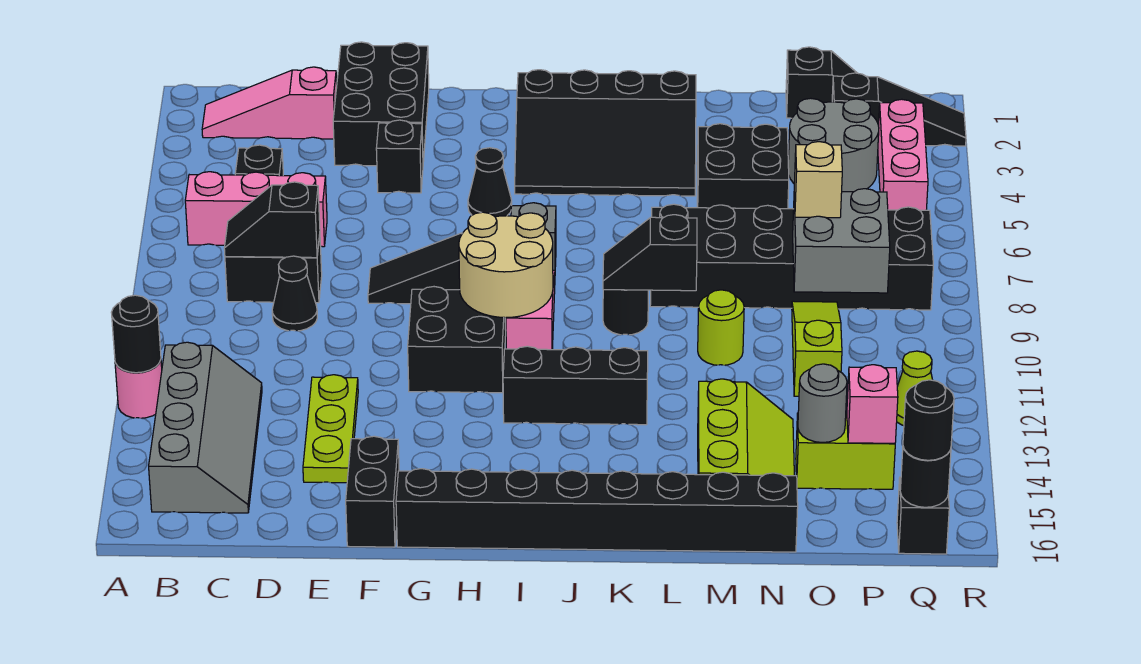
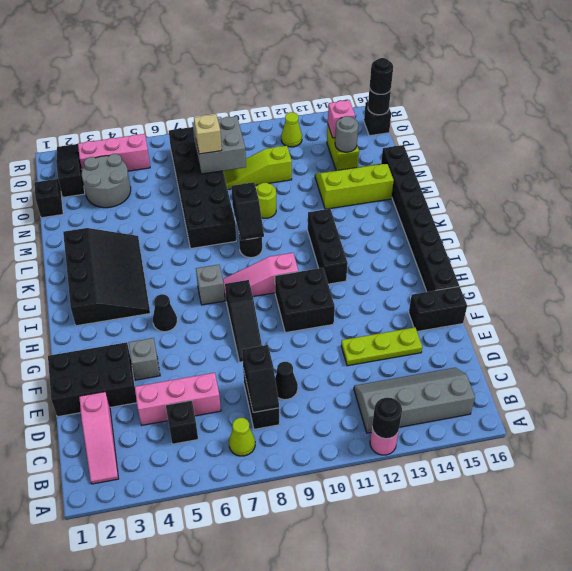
pink brick B6:D6 level 1 -> pink brick D4:D6 level 1
none -> lime cone B7 level 1
black brick F4 level 1 -> grey brick F4 level 1
tan round brick H9:I10 level 2 -> none
black brick M4:N5 level 1 -> none

